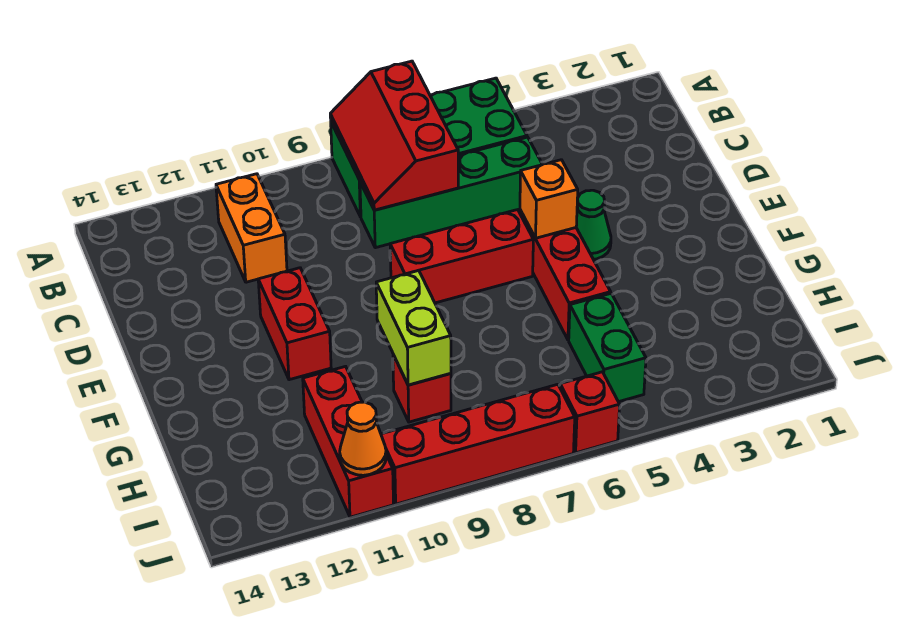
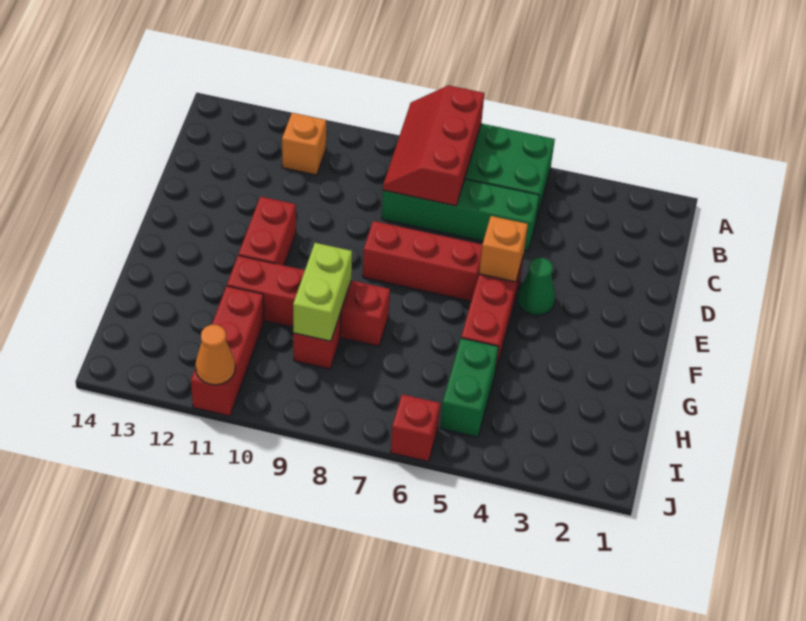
orange brick B11:C11 level 1 -> orange brick B11 level 1
red brick J7:J10 level 1 -> red brick G8:G11 level 1

